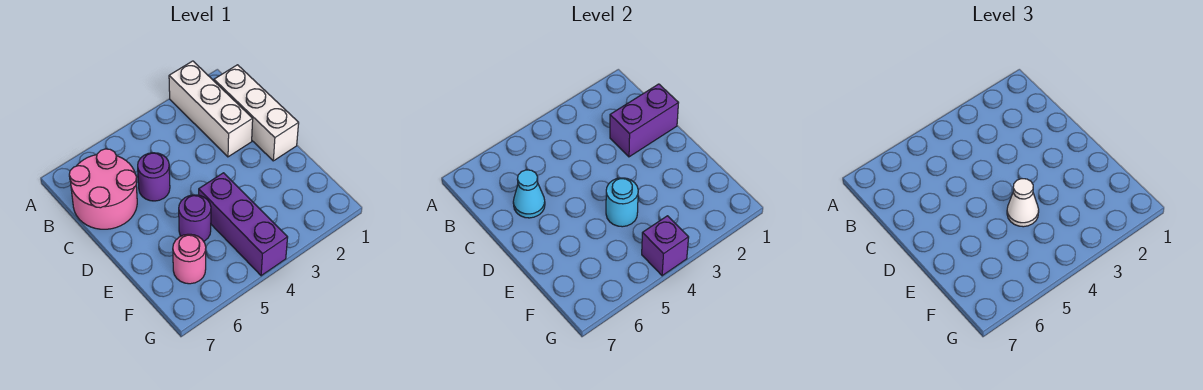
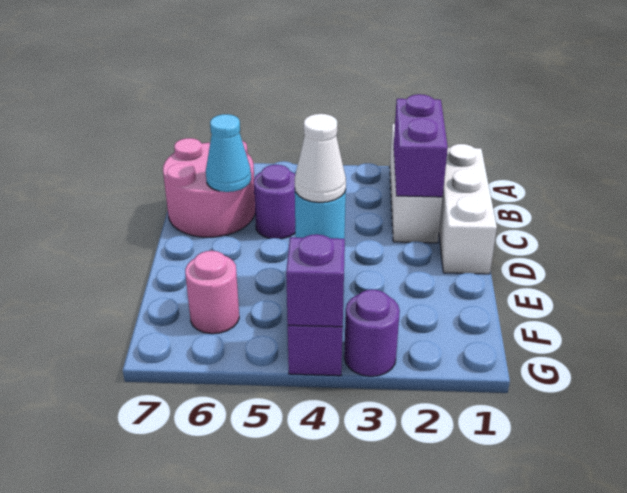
purple brick C1:C2 level 2 -> purple brick B2:C2 level 2
purple round brick E5 level 1 -> purple round brick G3 level 1

